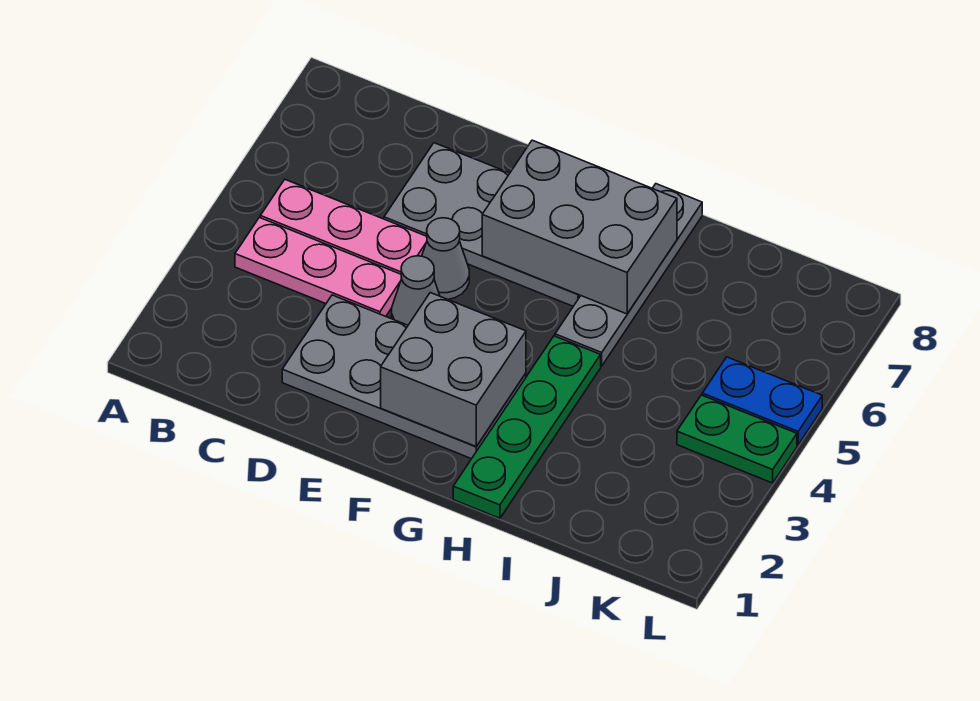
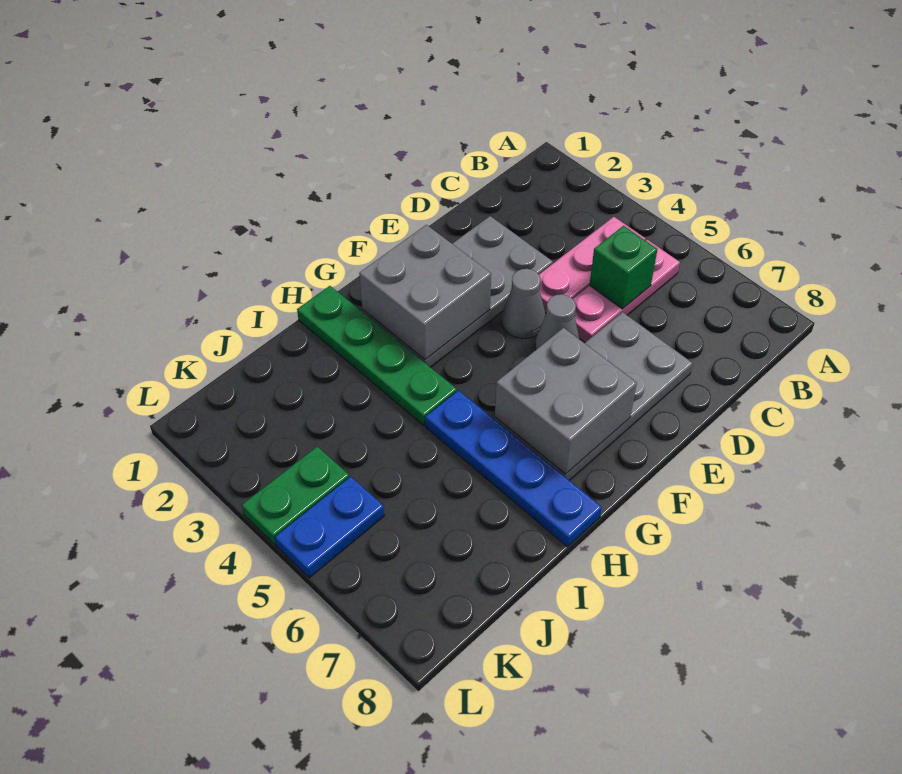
none -> green brick C5 level 2
grey brick F6:H7 level 2 -> grey brick F6:G7 level 2
grey plate H5:H8 level 1 -> blue plate H5:H8 level 1

